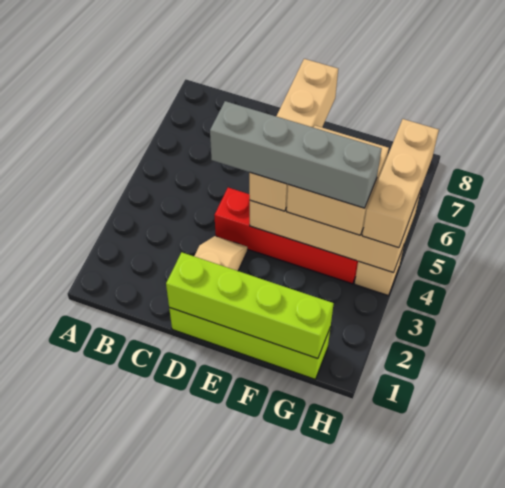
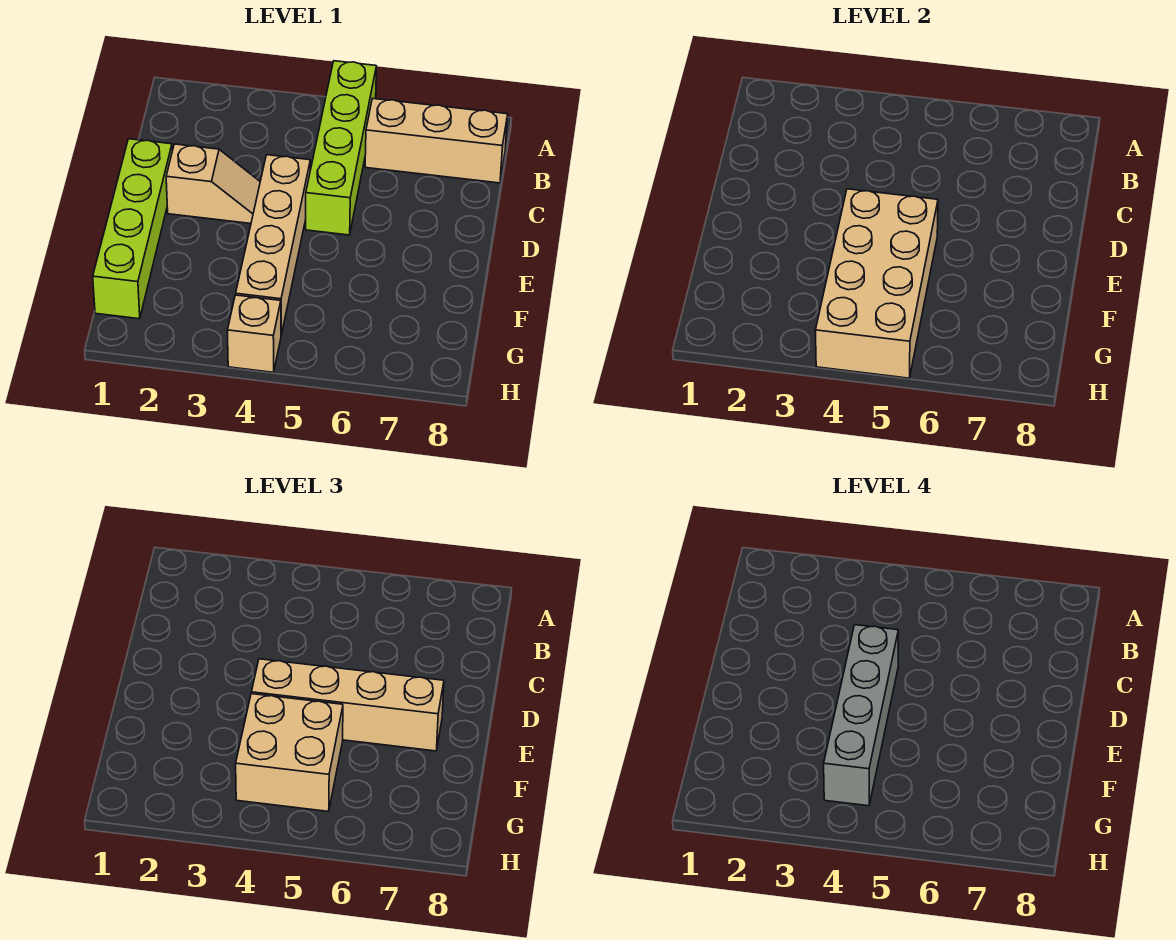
lime brick D1:G1 level 2 -> lime brick A5:D5 level 1
red brick D4:G4 level 1 -> tan brick D4:G4 level 1
tan brick H4:H6 level 3 -> tan brick B6:B8 level 1

